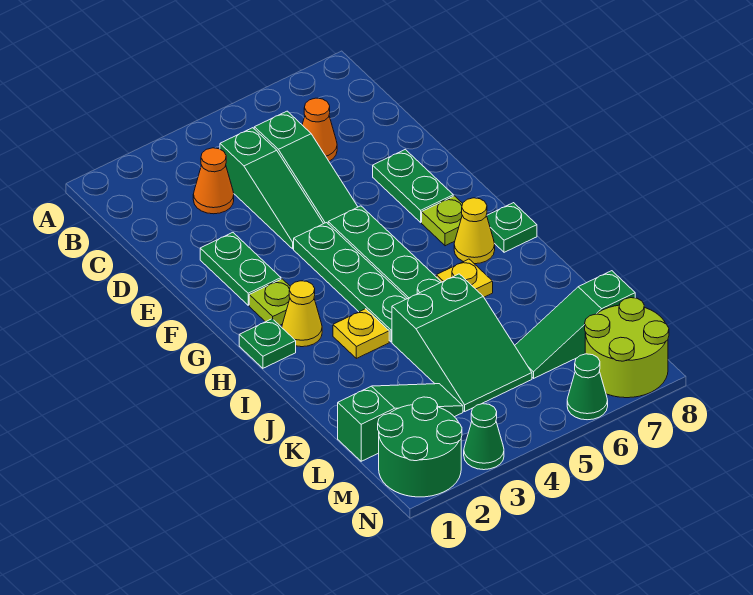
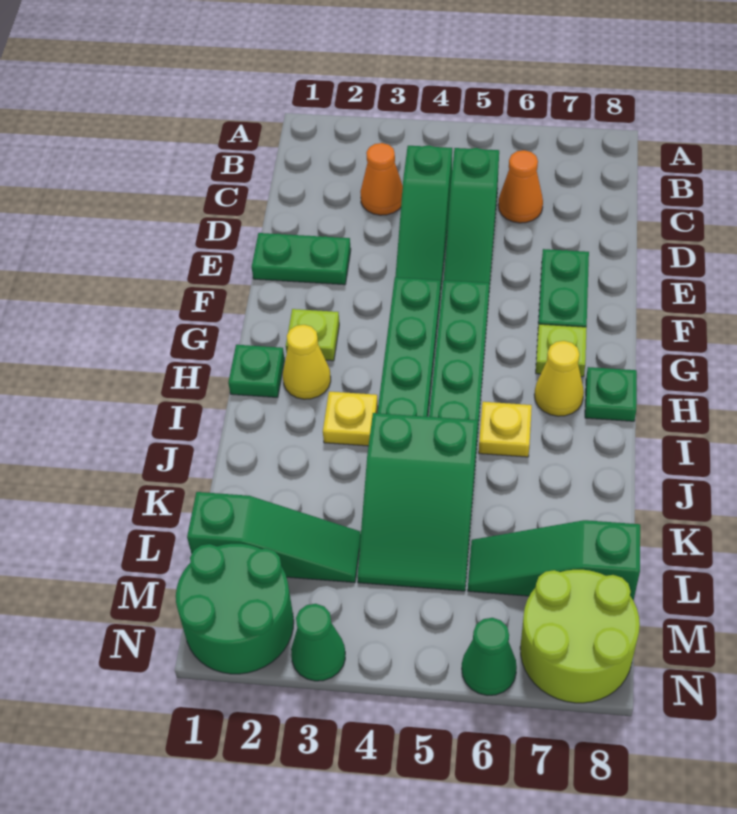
green plate E2:F2 level 1 -> green plate E1:E2 level 1

